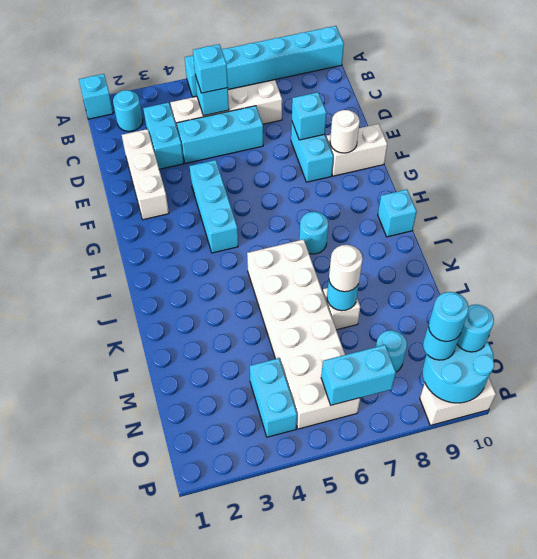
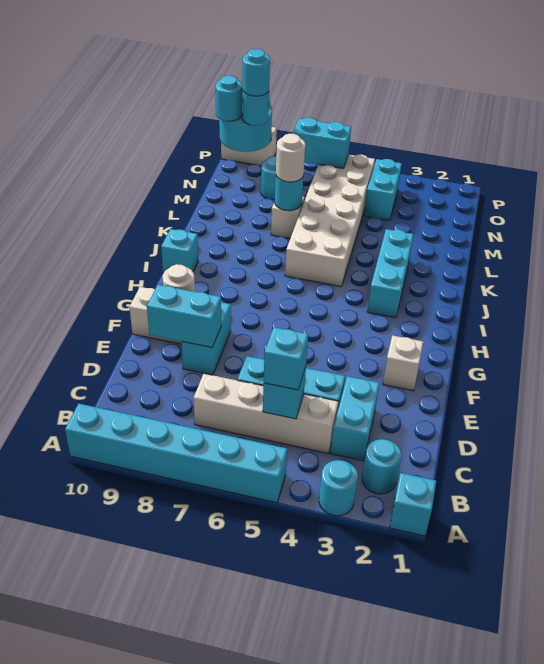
white brick D2:F2 level 1 -> white brick F2 level 1
cyan brick E8 level 2 -> cyan brick E8:E9 level 2
cyan brick F4:H4 level 1 -> cyan brick I3:K3 level 1
cyan round brick I7 level 1 -> cyan round brick A3 level 1

